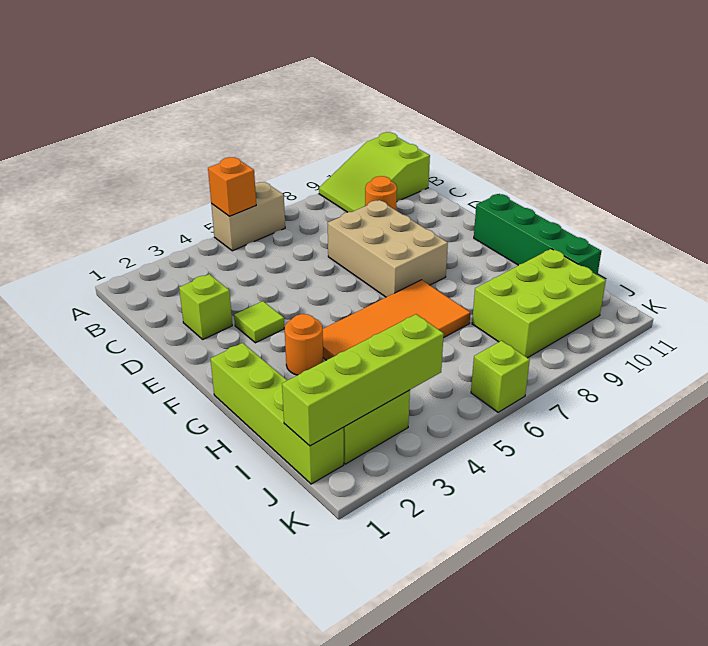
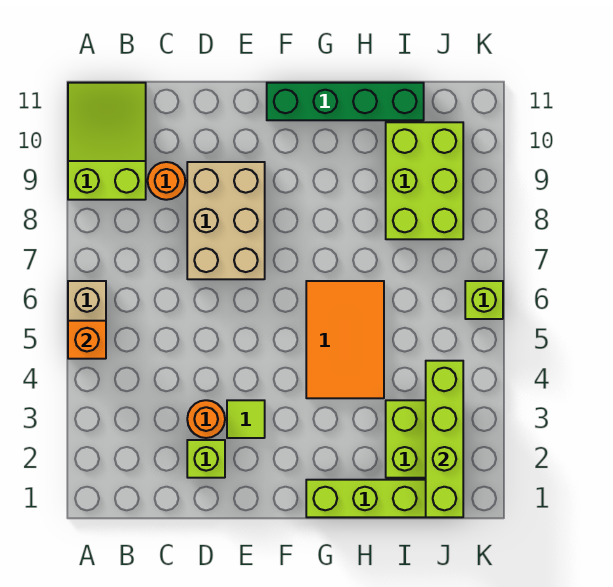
lime slope A9:B11 level 1 top 11 -> lime slope A9:B11 level 1 top 9
tan brick D7:F8 level 1 -> tan brick D7:E9 level 1
orange round brick G3 level 1 -> orange round brick D3 level 1
orange tile G4:H7 level 1 -> orange tile G4:H6 level 1

